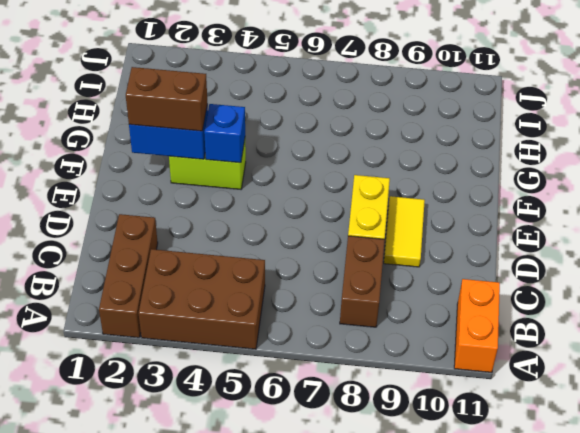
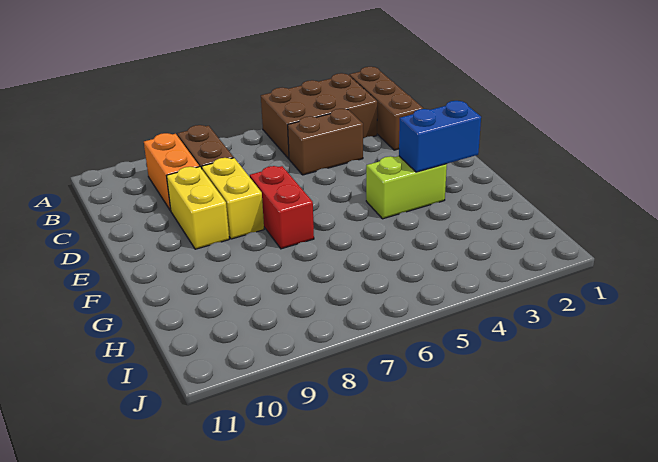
orange brick A11:B11 level 1 -> orange brick B9:C9 level 1
yellow tile D9:E9 level 1 -> yellow brick D9:E9 level 1
none -> red brick E7:F7 level 1
brown brick F2:F3 level 3 -> brown brick C4:C5 level 1
blue brick F4 level 2 -> none

